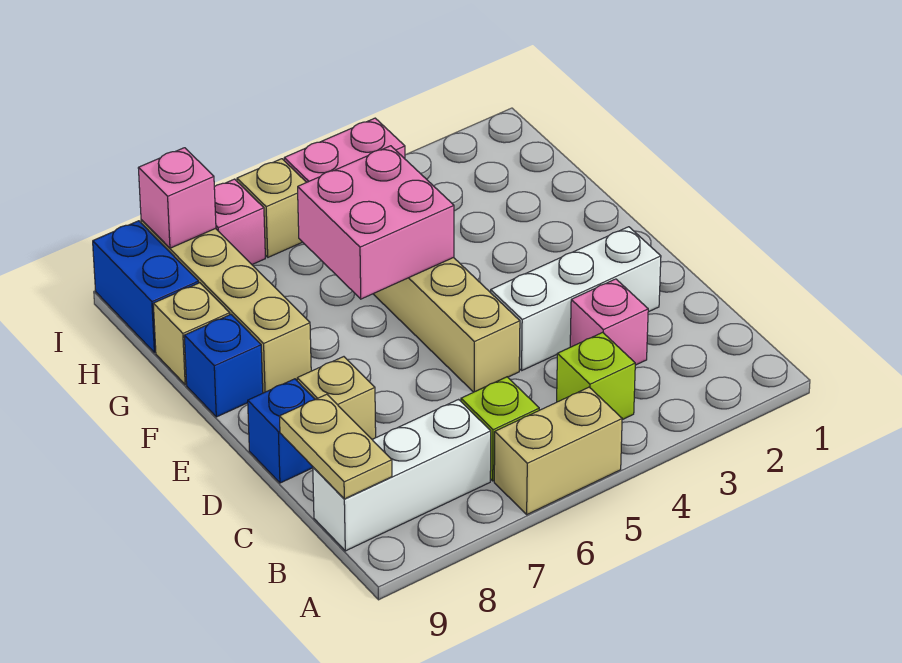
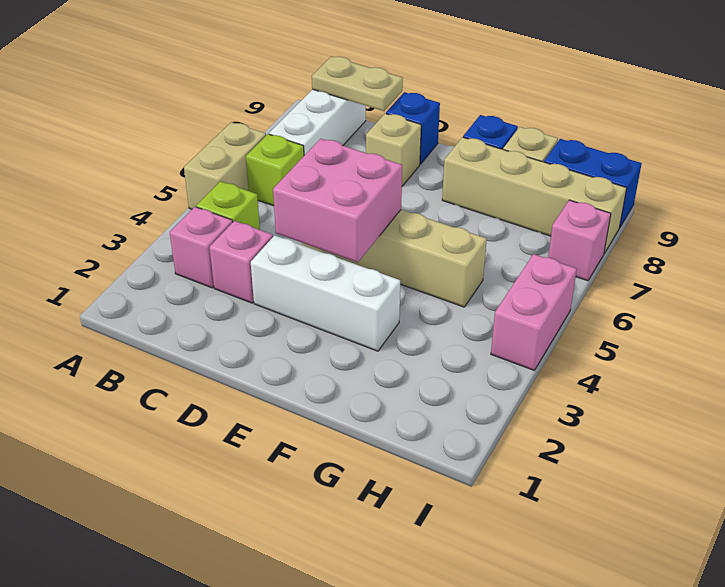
white brick D2:D4 level 1 -> white brick D3:F3 level 1
pink brick F5:G6 level 2 -> pink brick D4:E5 level 2
tan brick I6 level 1 -> none
pink brick I8 level 2 -> pink brick B3 level 1

